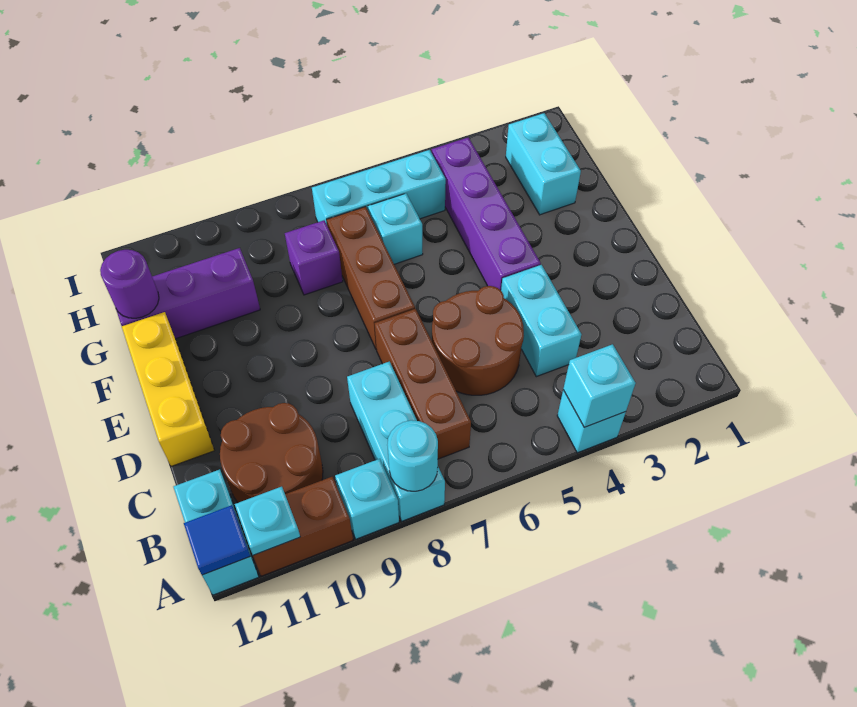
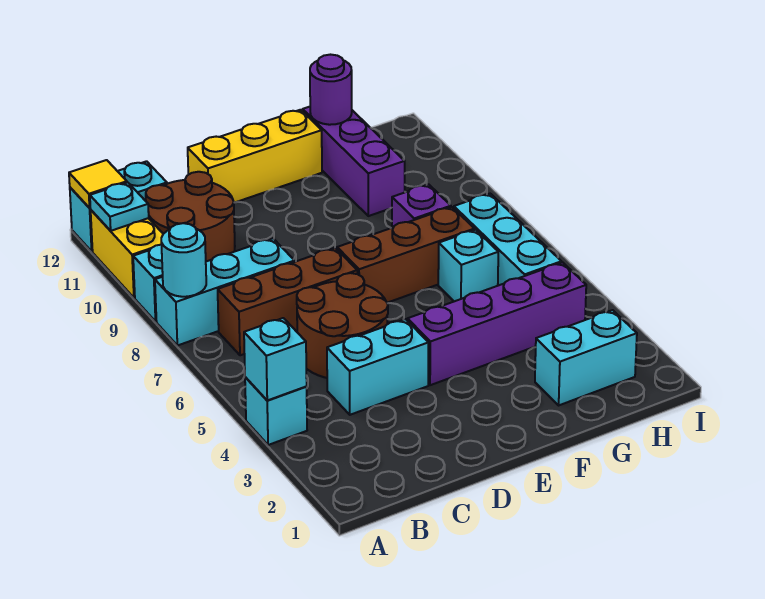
brown brick A10:A11 level 1 -> yellow brick A10:A11 level 1
blue tile A12 level 2 -> yellow tile A12 level 2

